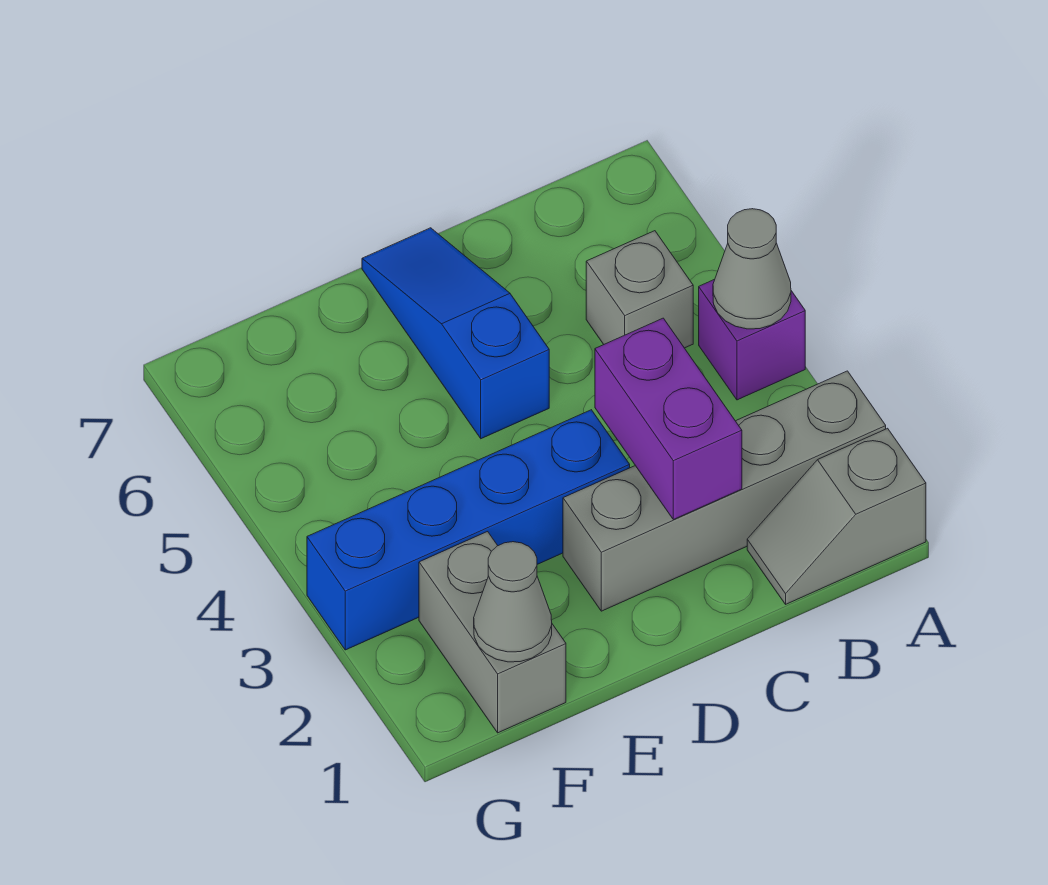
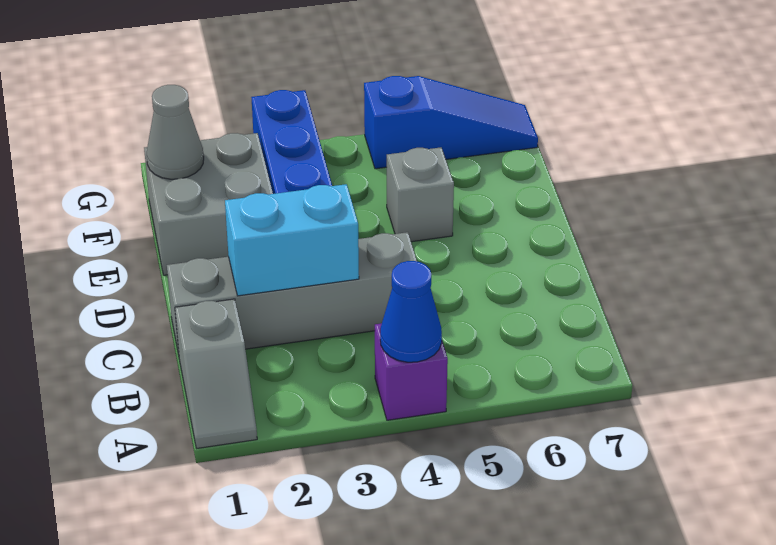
grey slope A1:B1 level 1 top A -> grey slope A1:B1 level 1 top B
grey brick A2:D2 level 1 -> grey brick C1:C4 level 1
grey cone A4 level 2 -> blue cone A4 level 2
grey brick B5 level 1 -> grey brick E5 level 1
purple brick C2:C3 level 2 -> cyan brick C2:C3 level 2
blue slope D5:D7 level 1 top 5 -> blue slope G5:G7 level 1 top 5
grey brick F1:F2 level 1 -> grey brick E1:F2 level 1

